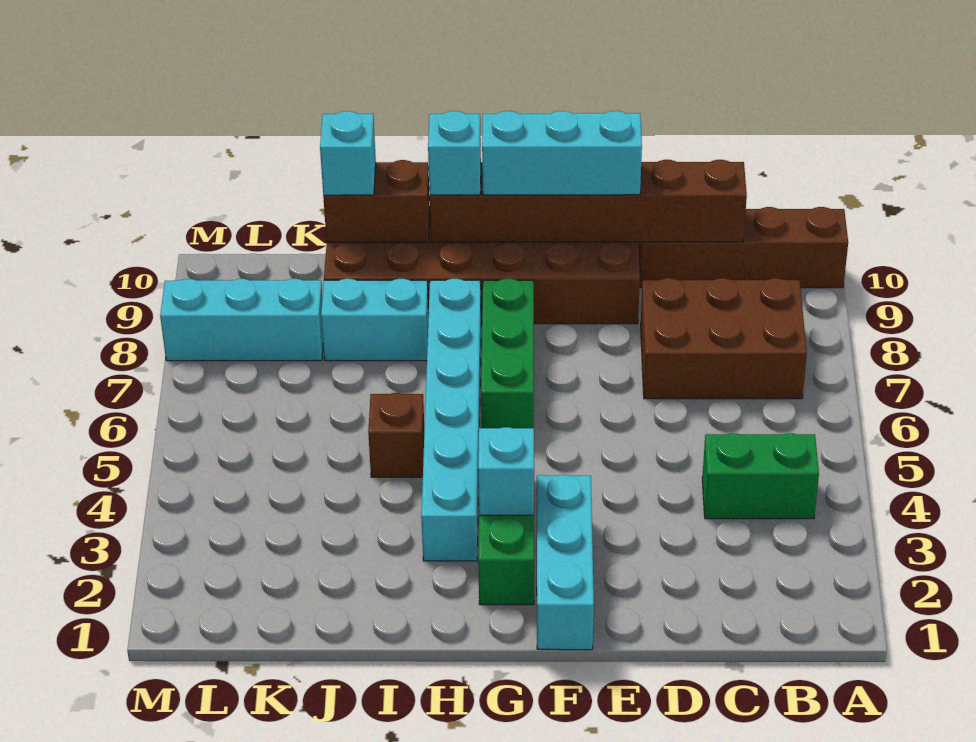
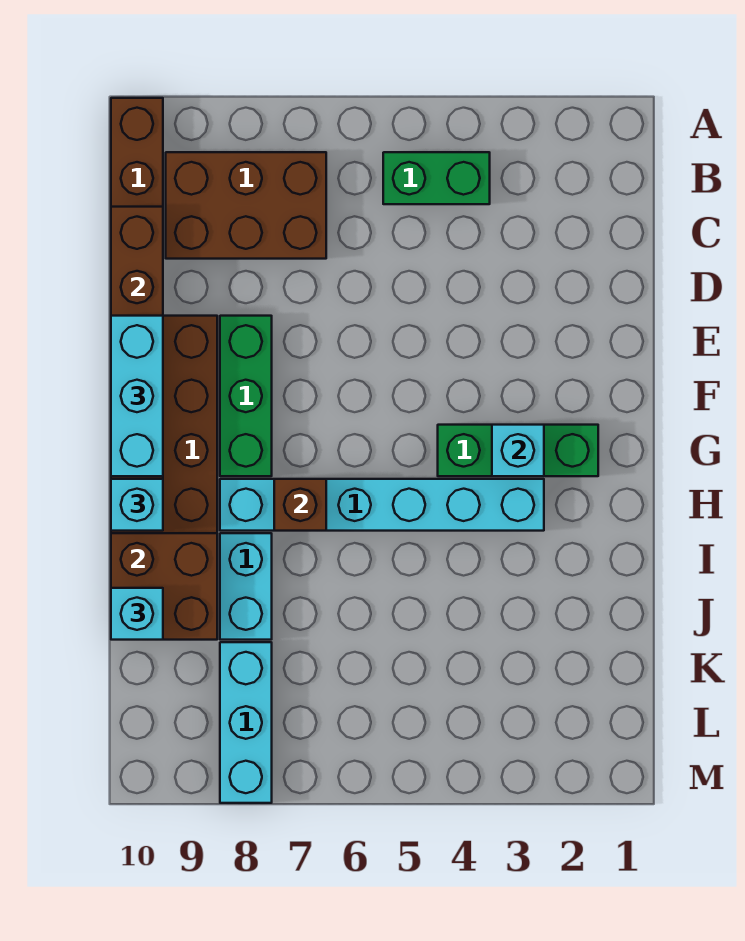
green brick B4:C4 level 1 -> green brick B4:B5 level 1
brown brick B7:D8 level 1 -> brown brick B7:C9 level 1
cyan brick F1:F3 level 1 -> none
green brick G6:G8 level 1 -> green brick E8:G8 level 1
brown brick I5 level 1 -> brown brick H7 level 2
brown brick I10:J10 level 2 -> brown brick I9:J10 level 2

